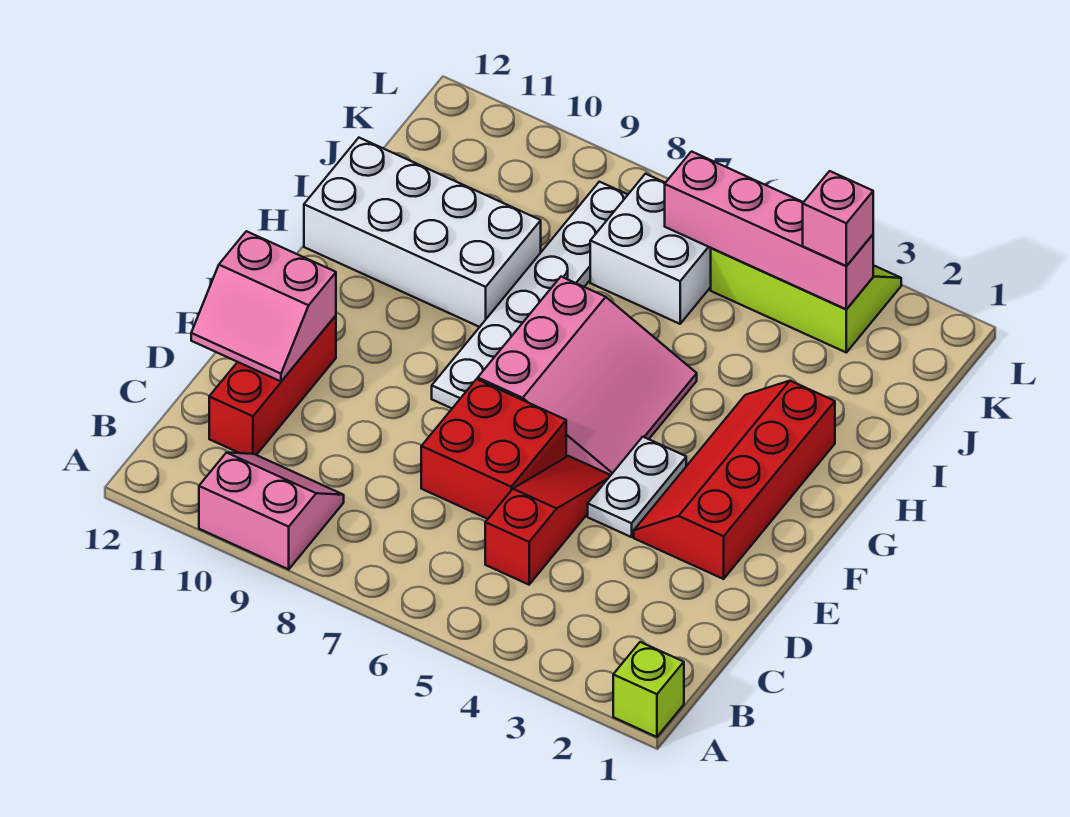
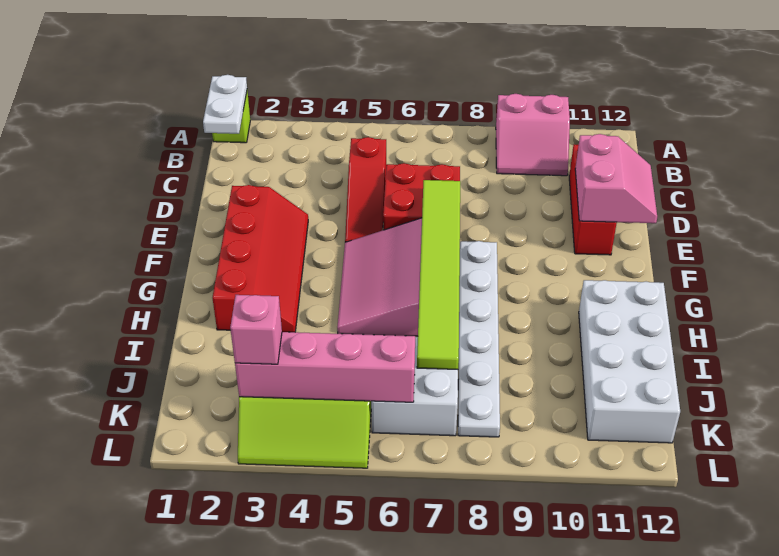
pink slope D11:E12 level 2 top E -> pink slope D11:E12 level 2 top 11
white plate E4:F4 level 1 -> white plate A1:B1 level 2
none -> lime tile E7:J7 level 2
white brick H9:I12 level 1 -> white brick H11:K12 level 1

